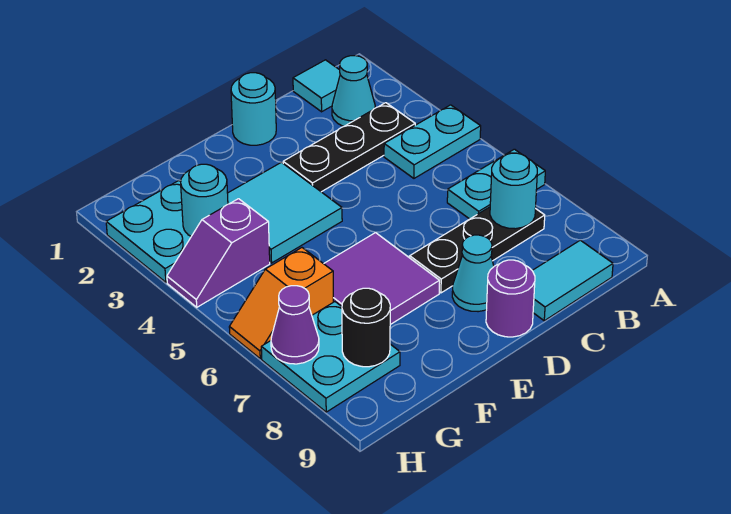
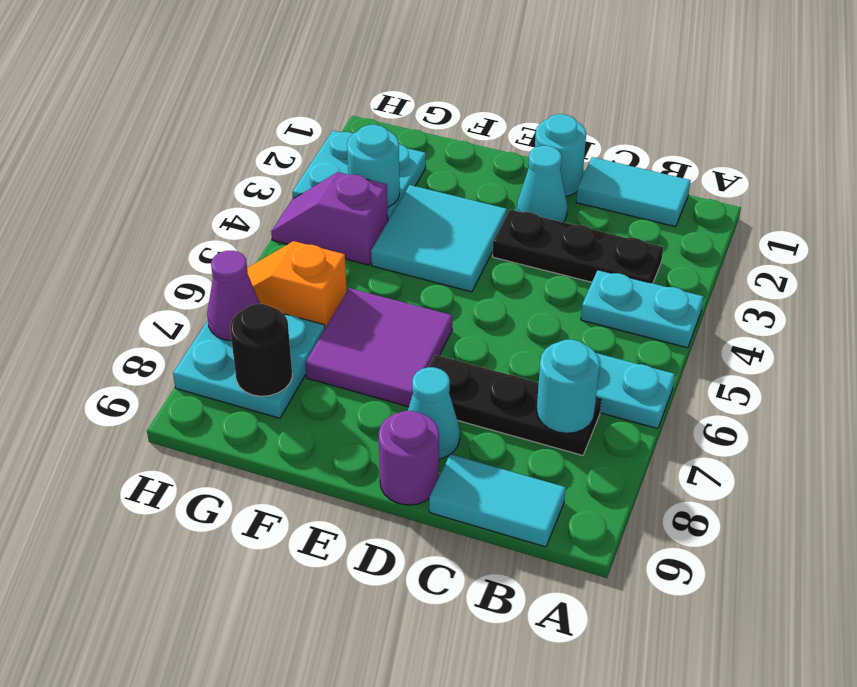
cyan tile B1 level 1 -> cyan tile B1:C1 level 1
cyan cone B2 level 1 -> cyan cone D2 level 1

